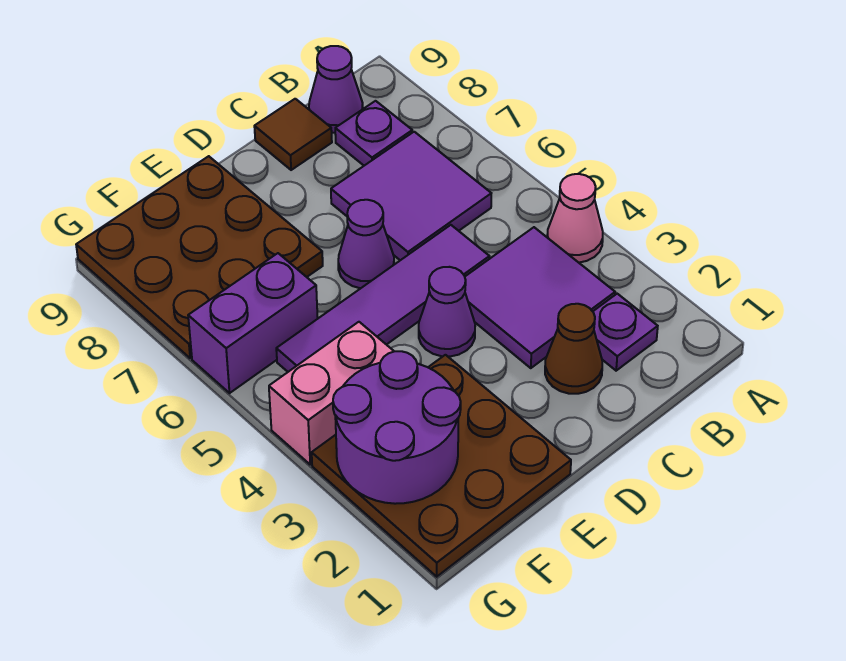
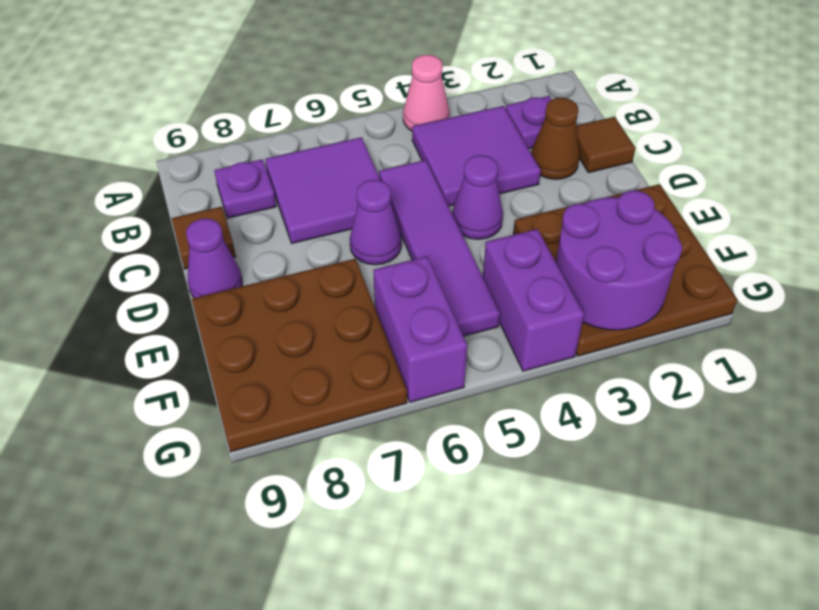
purple cone B9 level 1 -> purple cone D9 level 1
none -> brown tile C1 level 1
pink brick F4:G4 level 1 -> purple brick F4:G4 level 1

